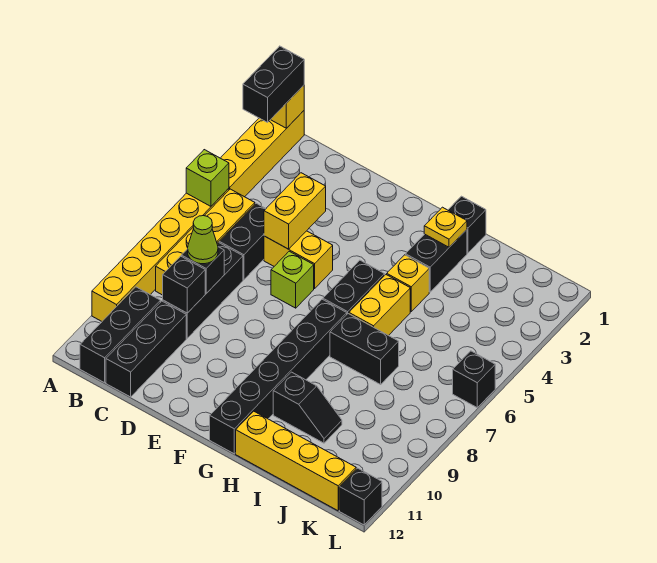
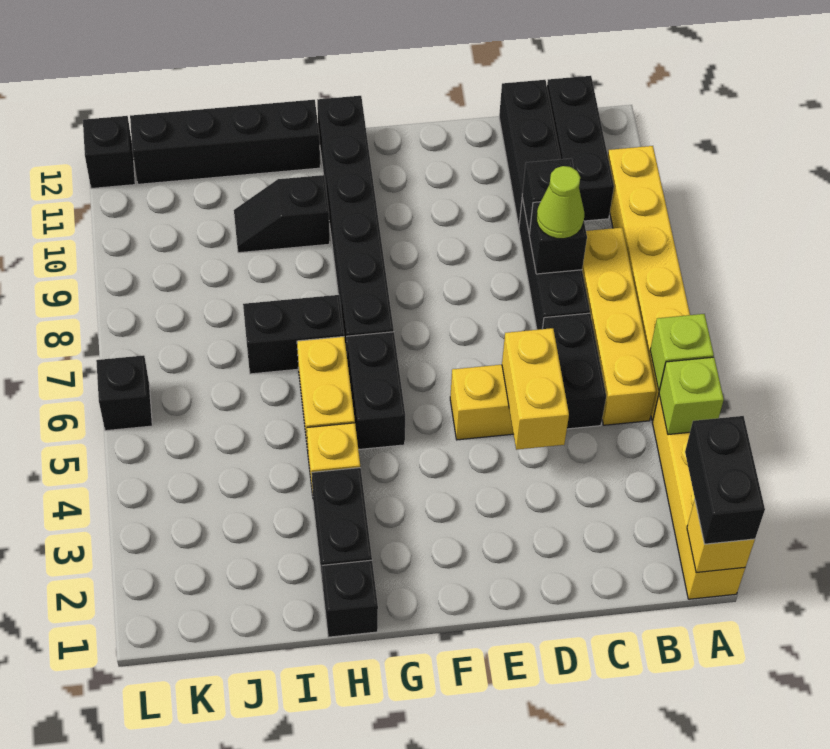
lime brick E6 level 1 -> lime brick A4 level 2
yellow plate H2 level 2 -> none
yellow brick H12:K12 level 1 -> black brick H12:K12 level 1

